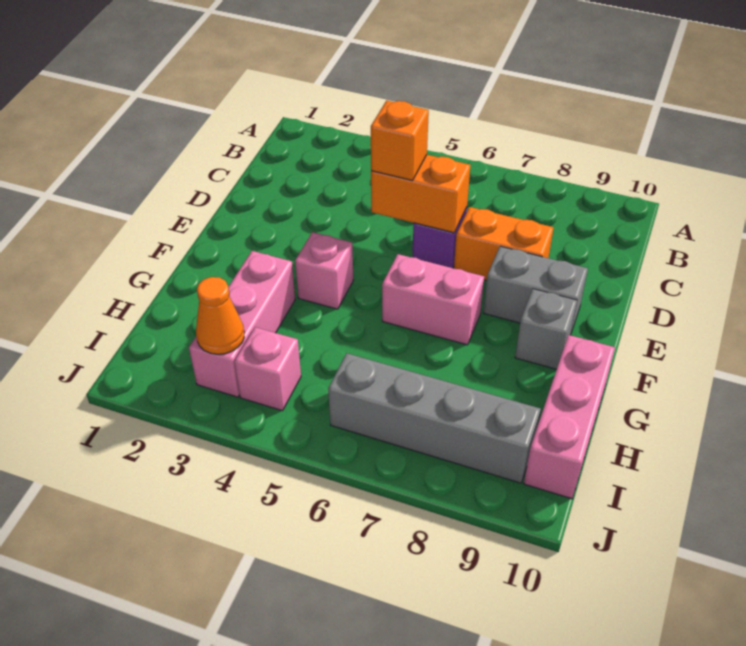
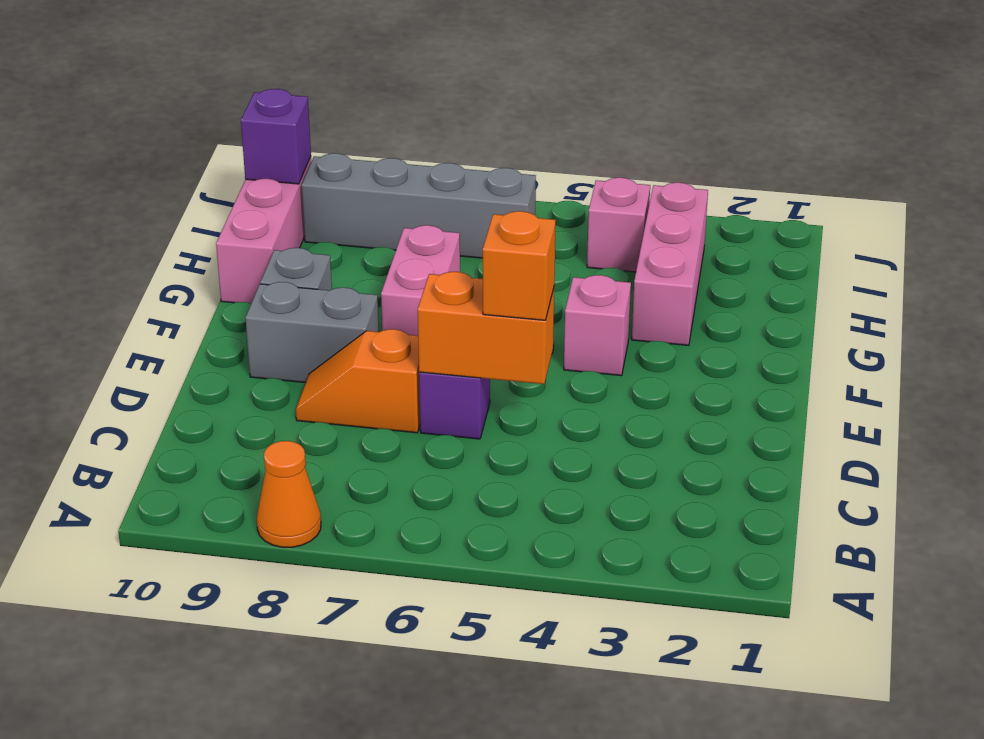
orange brick D7:D8 level 1 -> orange slope D7:D8 level 1 top 7
pink brick F6:F7 level 1 -> pink brick F7:G7 level 1
orange cone I3 level 2 -> orange cone A8 level 1
none -> purple brick I10 level 2

